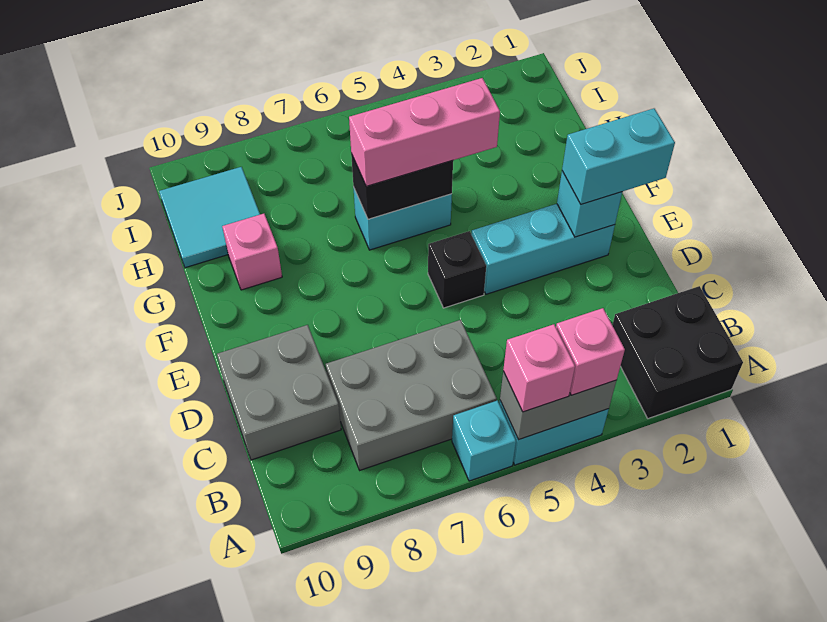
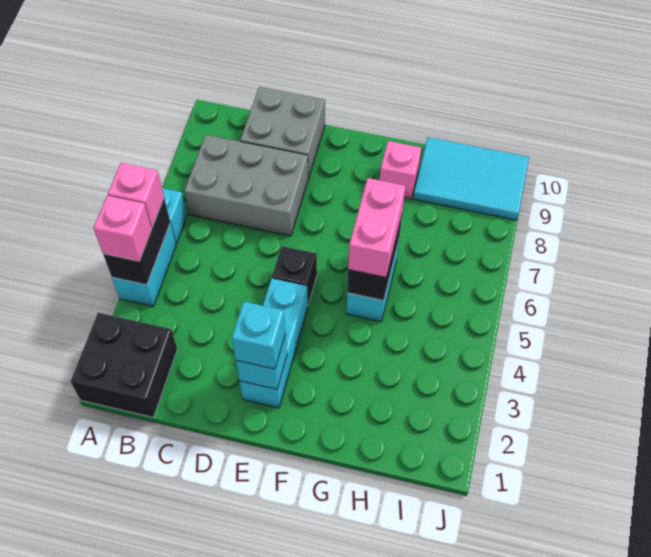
grey brick A4:A5 level 2 -> black brick A4:A5 level 2
grey brick B6:C8 level 1 -> grey brick B7:D8 level 1
cyan brick E1:E2 level 3 -> cyan brick E2 level 3
pink brick G4:G6 level 3 -> pink brick G5:G6 level 3
cyan tile H9:I10 level 1 -> cyan tile H9:J10 level 1

